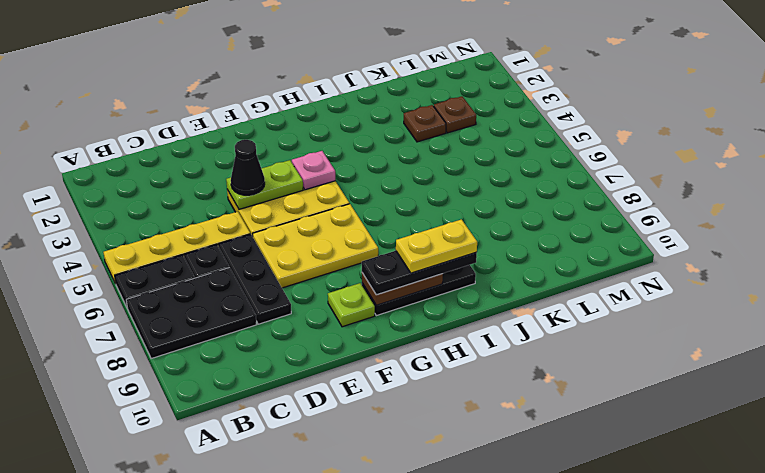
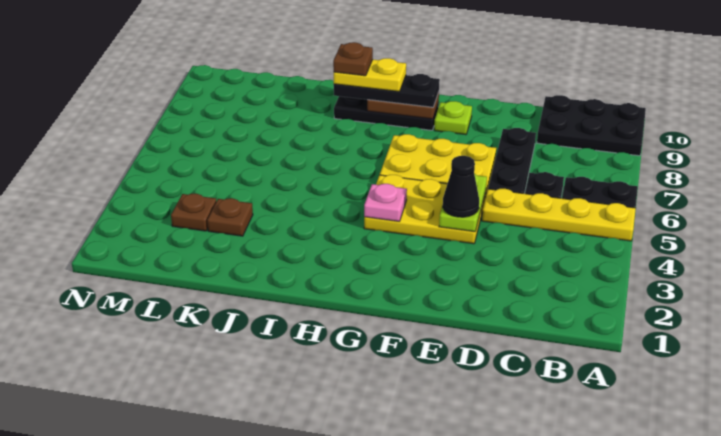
black plate A7:C8 level 1 -> black plate A9:C10 level 1
lime plate E4:F4 level 2 -> lime plate E4:E5 level 2
none -> brown plate I9 level 5

